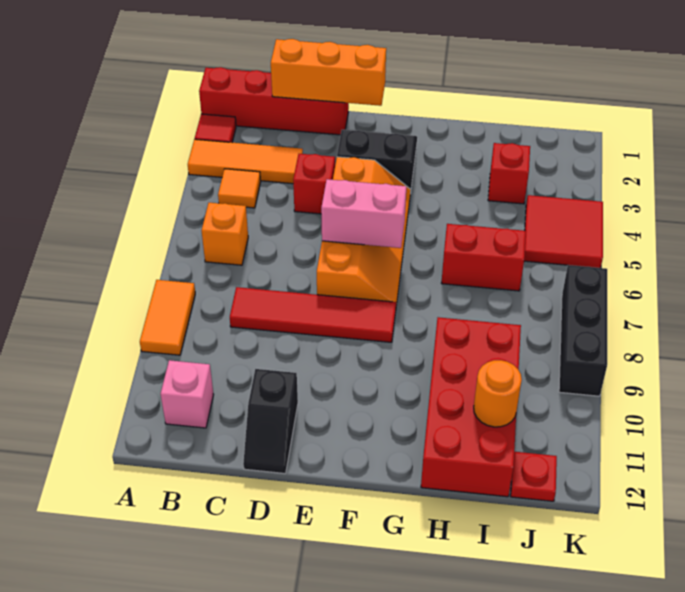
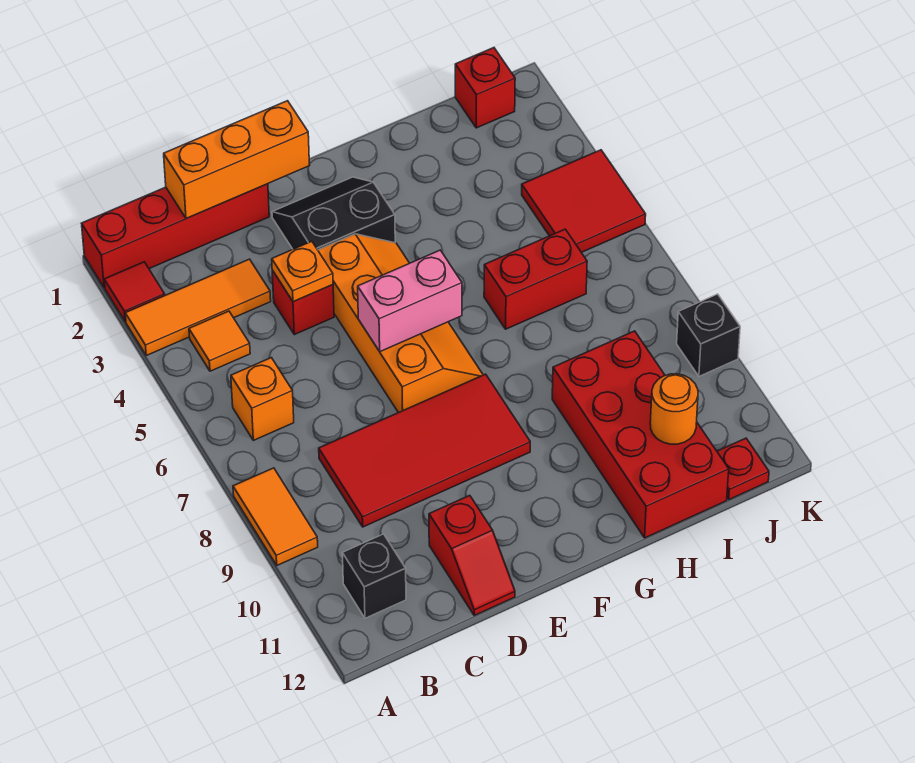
pink brick B11 level 1 -> black brick B11 level 1
red tile C8:F8 level 1 -> red tile C8:F9 level 1
none -> orange plate D4 level 2
black slope D11:D12 level 1 top 11 -> red slope D11:D12 level 1 top 11
red brick I3 level 1 -> red brick J1 level 1
black brick K7:K9 level 1 -> black brick K9 level 1

